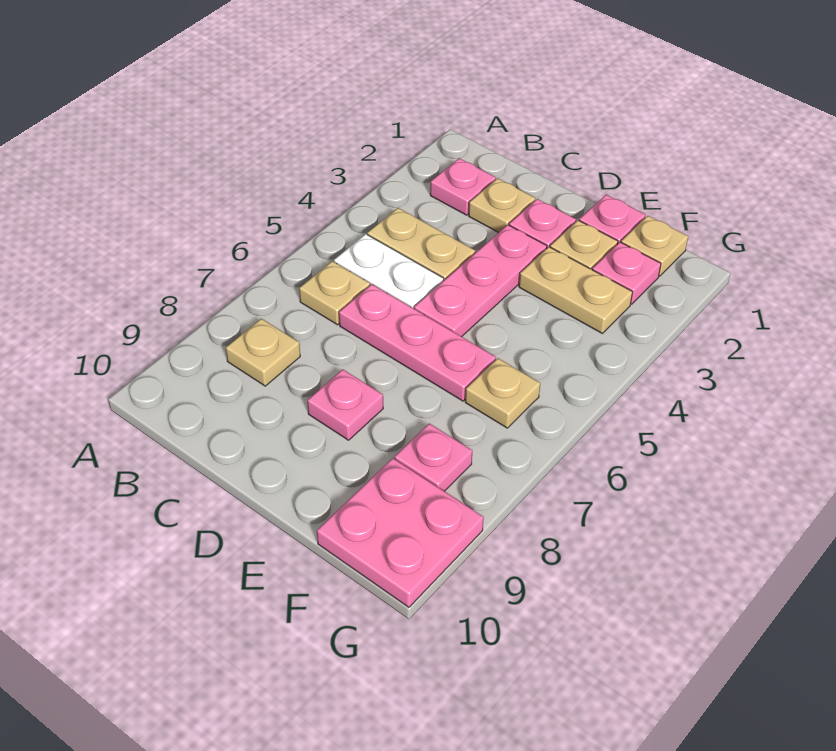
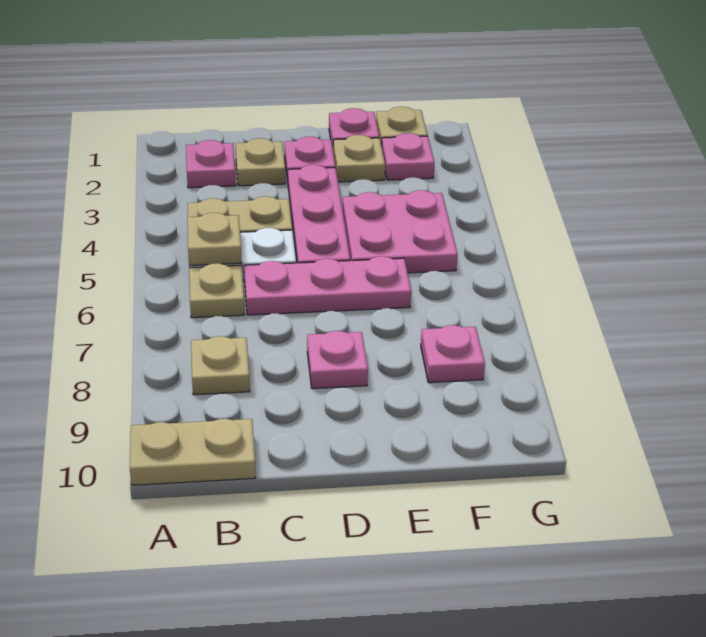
tan plate E3:F3 level 1 -> tan plate A10:B10 level 1
tan plate F6 level 1 -> tan plate B5 level 2
pink plate F9:G10 level 1 -> pink plate E4:F5 level 1

